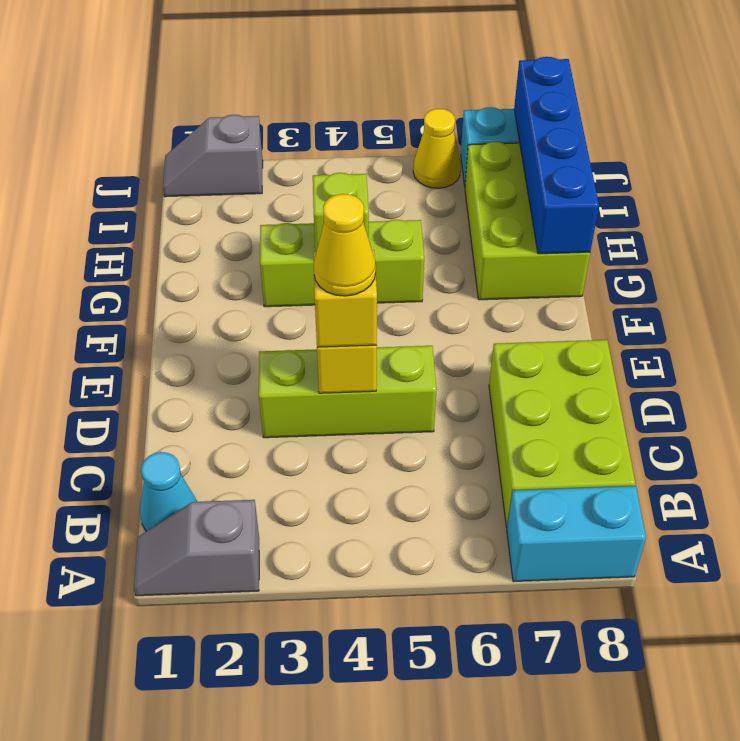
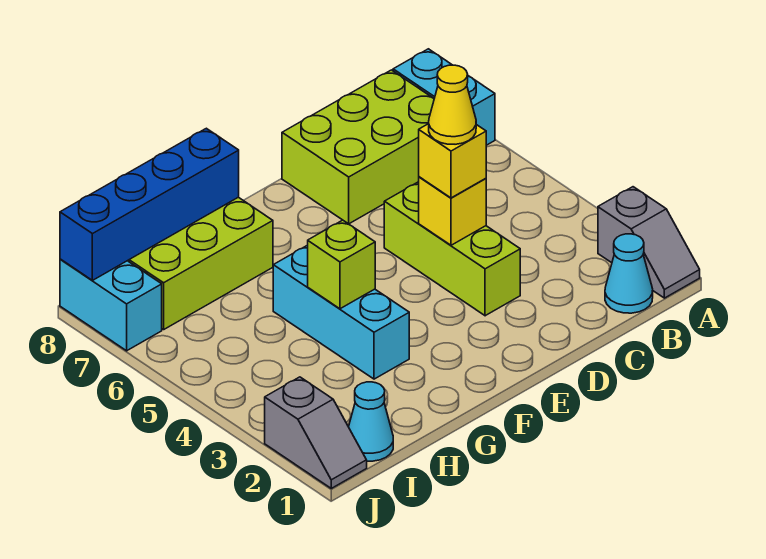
lime brick G3:G5 level 1 -> cyan brick G3:G5 level 1
none -> cyan cone I1 level 1
yellow cone J6 level 1 -> none

